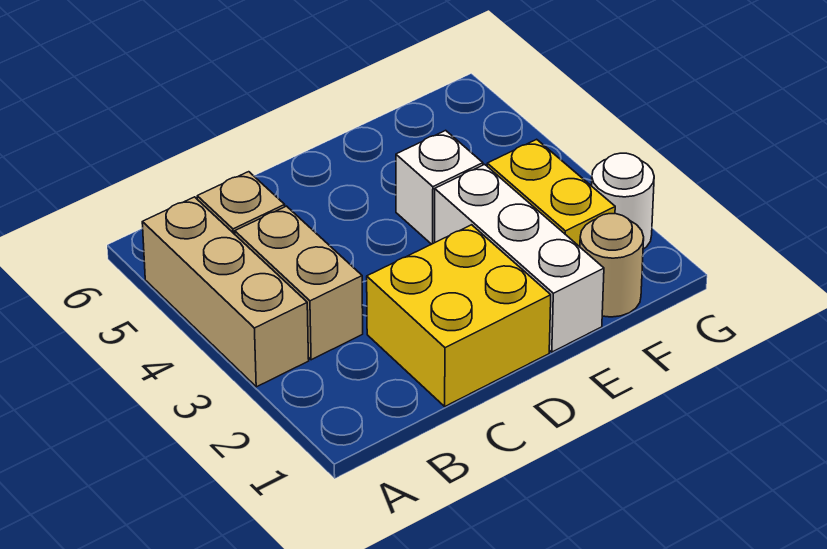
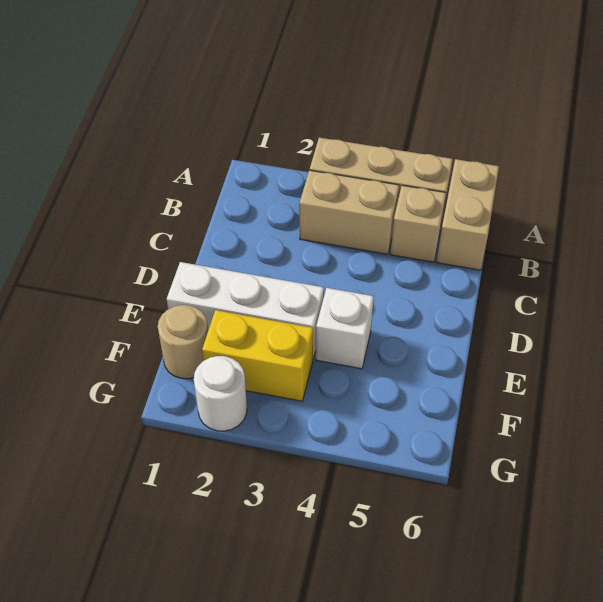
none -> tan brick A6:B6 level 1
yellow brick C1:D2 level 1 -> none

